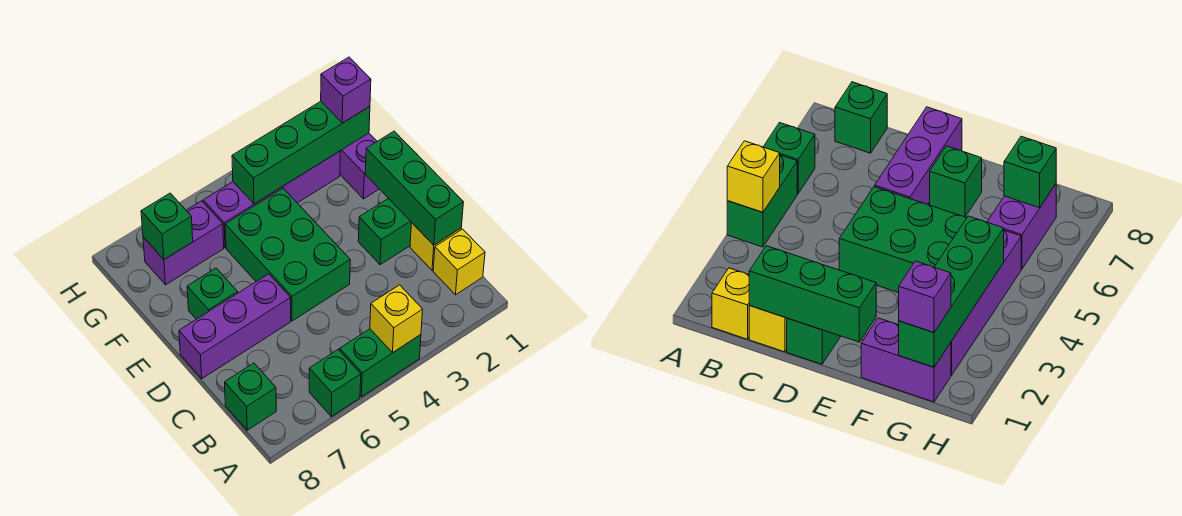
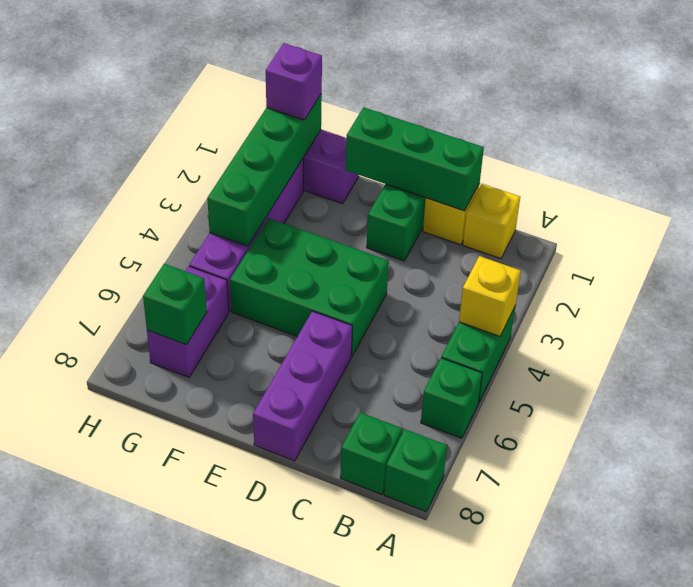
green brick E7 level 1 -> green brick A8 level 1

